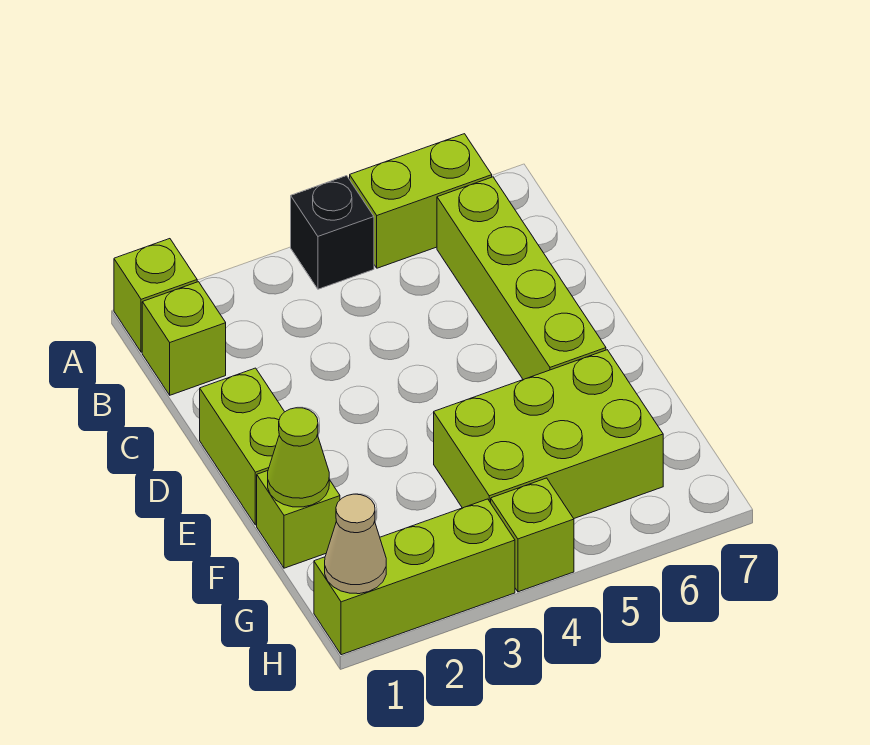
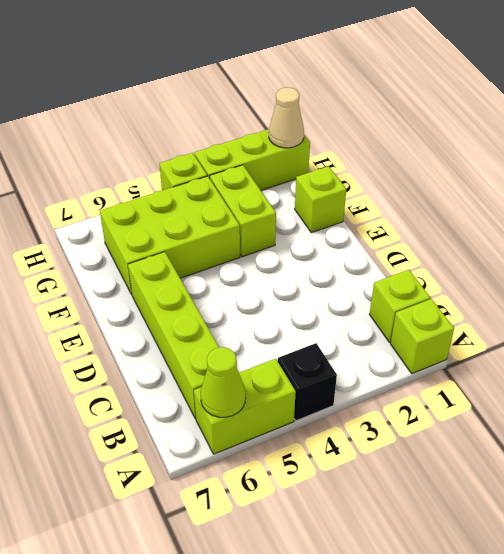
lime brick D1:E1 level 1 -> lime brick F3:G3 level 1
lime cone F1 level 2 -> lime cone A6 level 2

